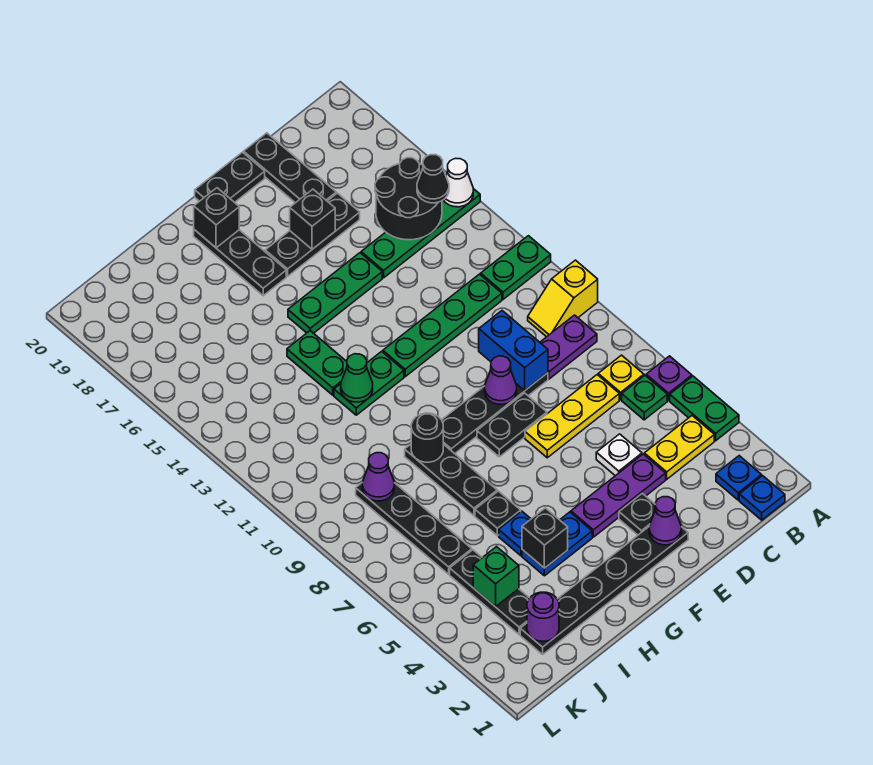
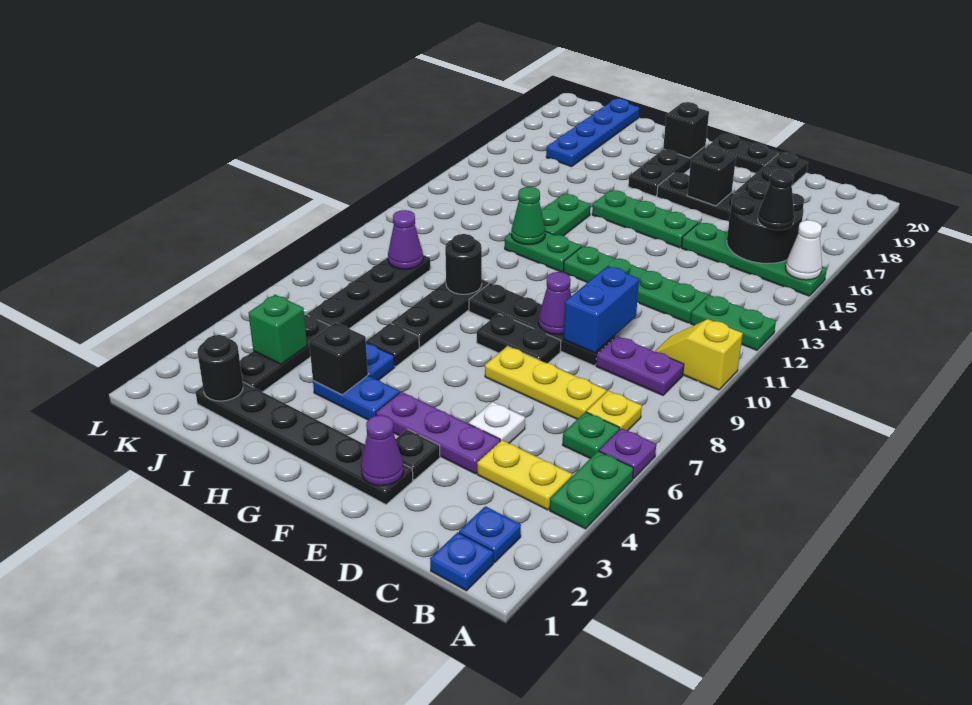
purple round brick J2 level 2 -> black round brick J2 level 2
none -> blue plate J17:J20 level 1

